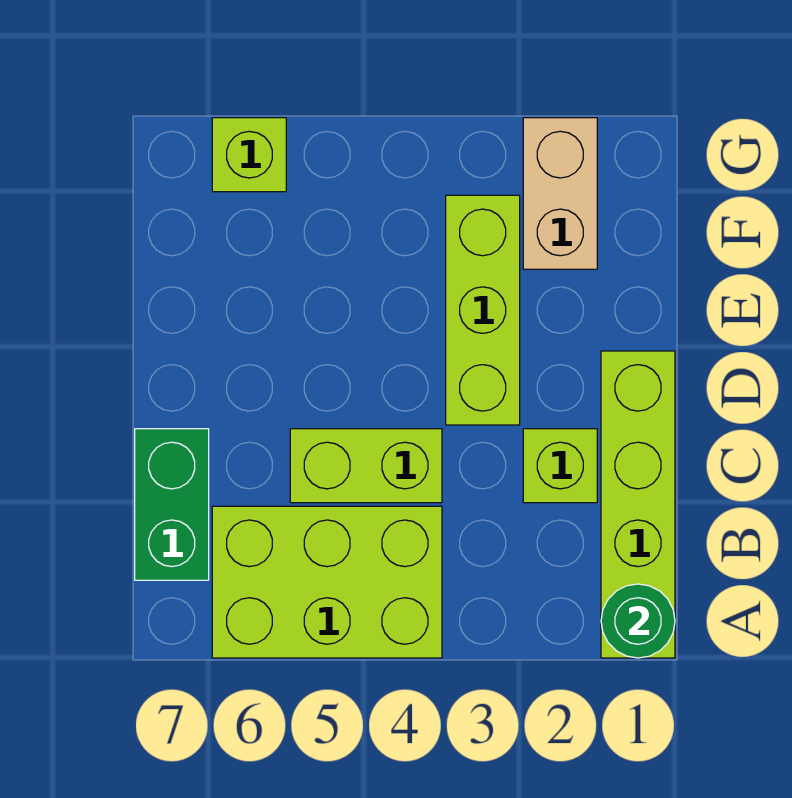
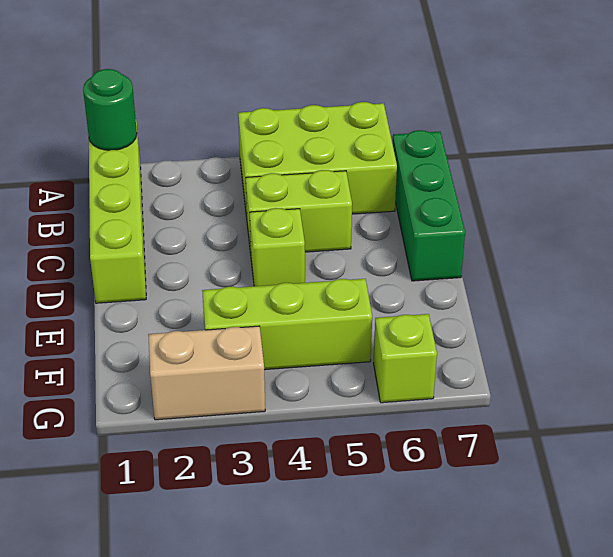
green brick B7:C7 level 1 -> green brick B7:D7 level 1
lime brick C2 level 1 -> lime brick D4 level 1
lime brick D3:F3 level 1 -> lime brick F3:F5 level 1
tan brick F2:G2 level 1 -> tan brick G2:G3 level 1

